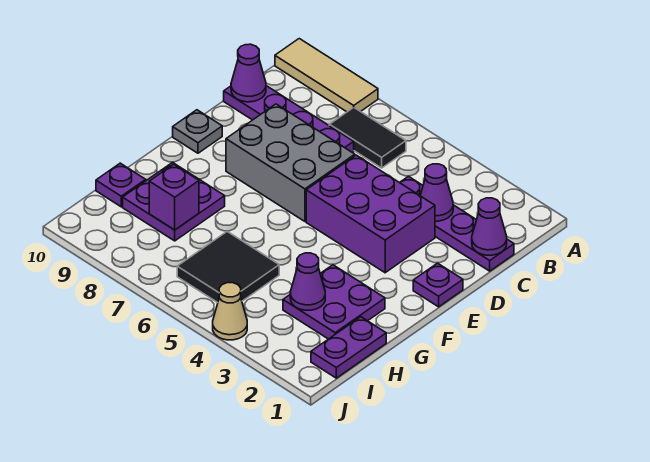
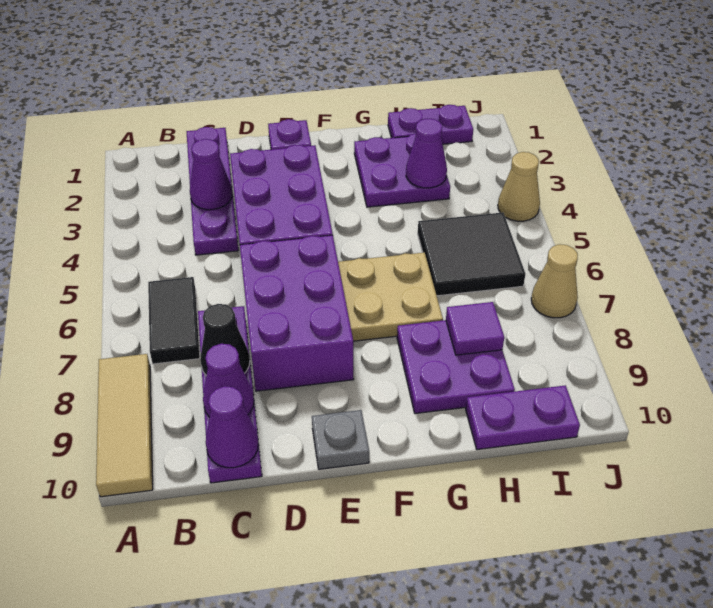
purple cone C1 level 2 -> purple cone C9 level 2
none -> black cone C8 level 2
grey brick D6:E8 level 1 -> purple brick D6:E8 level 1
none -> tan plate F6:G7 level 1
purple brick H8 level 2 -> purple tile H8 level 2
purple plate H10 level 1 -> purple plate H10:I10 level 1
none -> tan cone J7 level 1

